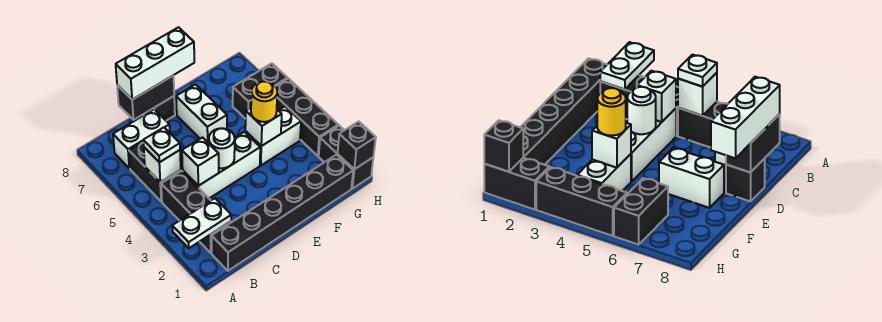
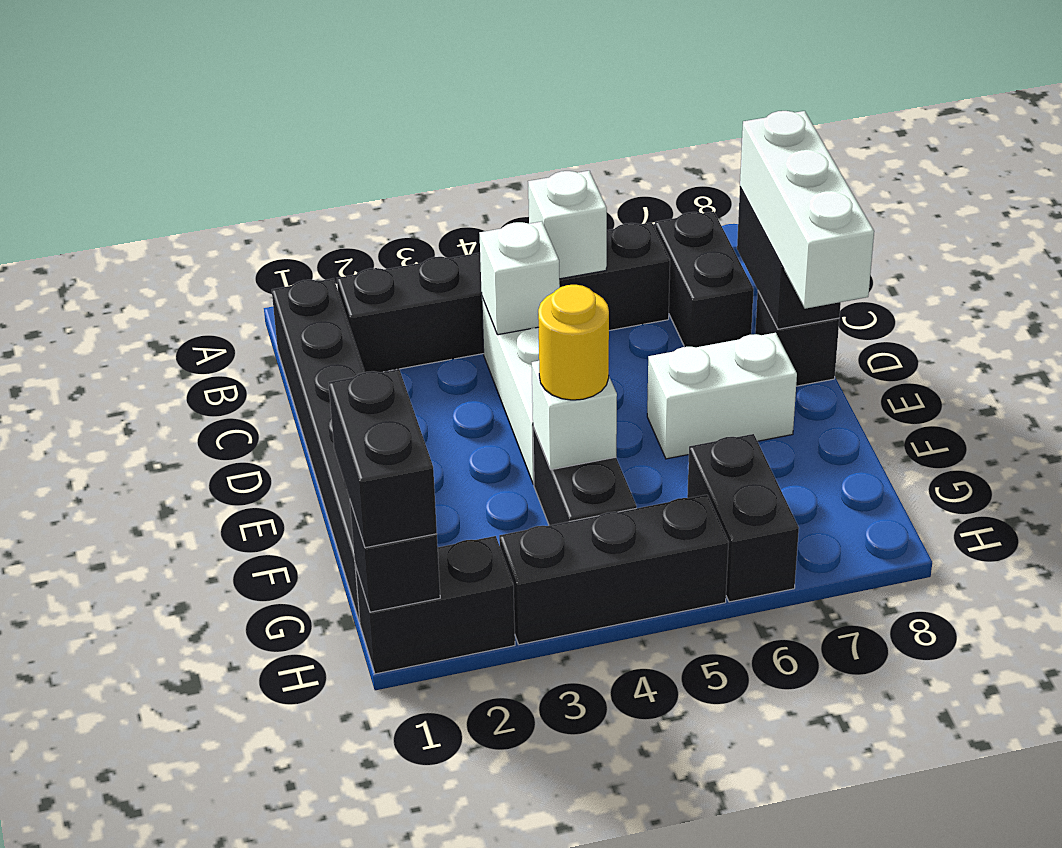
white plate A2:B2 level 2 -> none
white plate B5 level 3 -> none
white brick B7:C7 level 1 -> black brick B7:C7 level 1
white round brick D4 level 2 -> none
white brick F4:G4 level 1 -> black brick F4:G4 level 1
none -> black brick G1:H1 level 3

